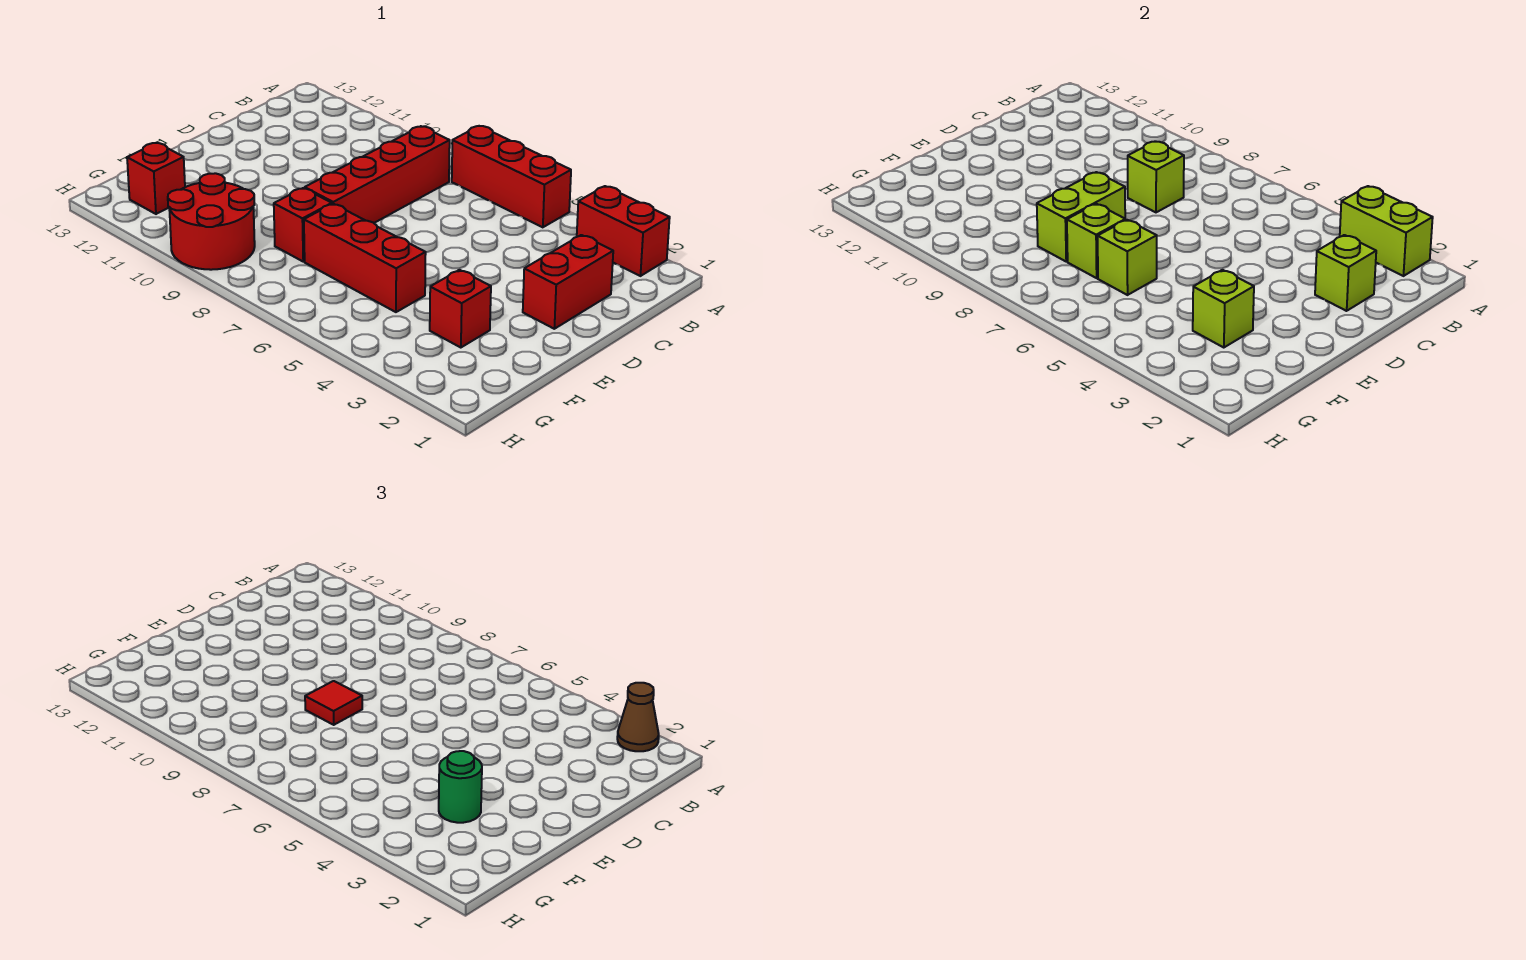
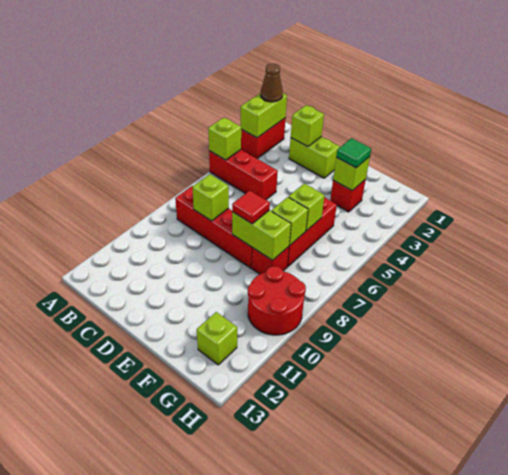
red brick A5:A7 level 1 -> red brick A5:C5 level 1
none -> lime brick A5 level 2
red brick C2:D2 level 1 -> lime brick C2:D2 level 1
green round brick F3 level 3 -> green tile F3 level 3
red brick G12 level 1 -> lime brick G12 level 1

